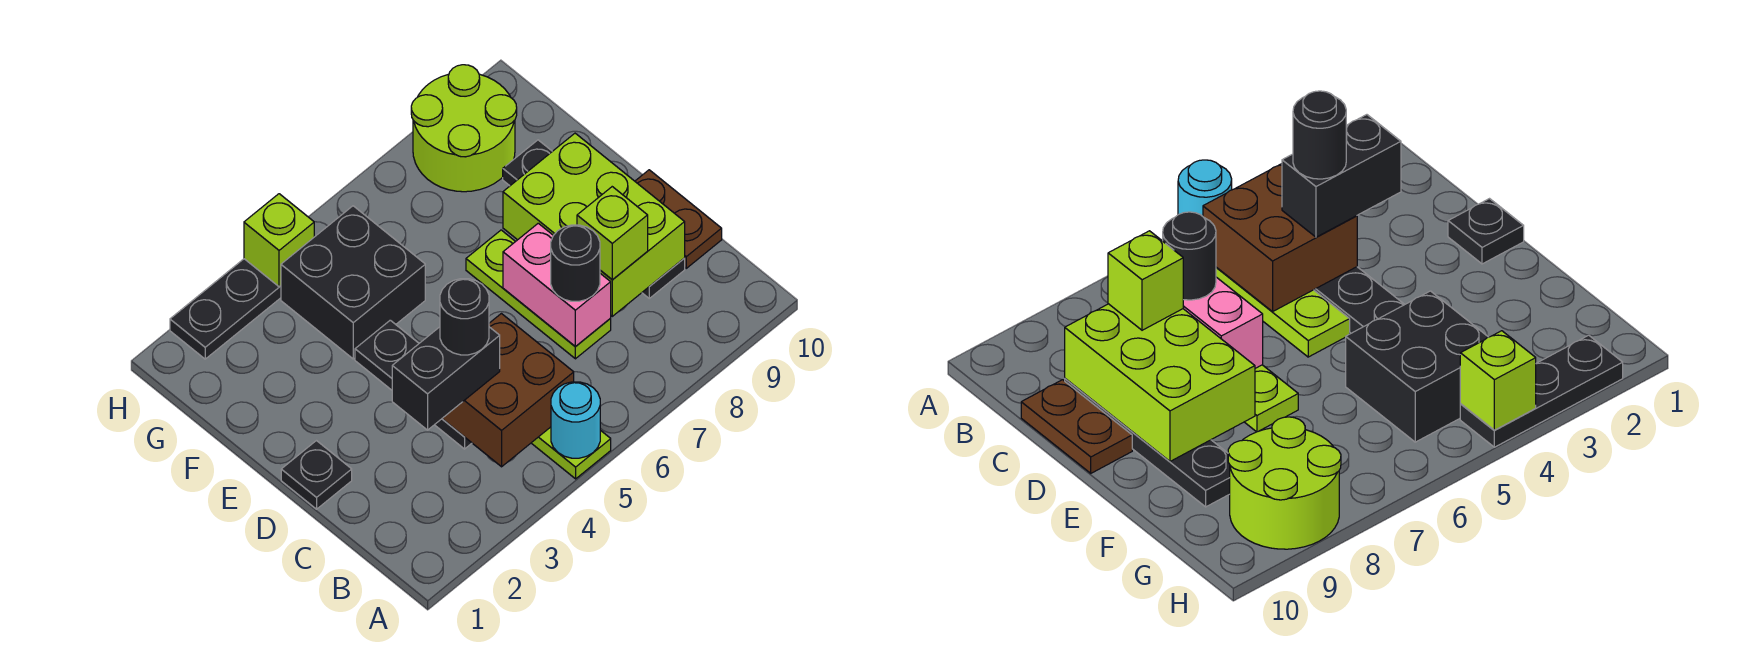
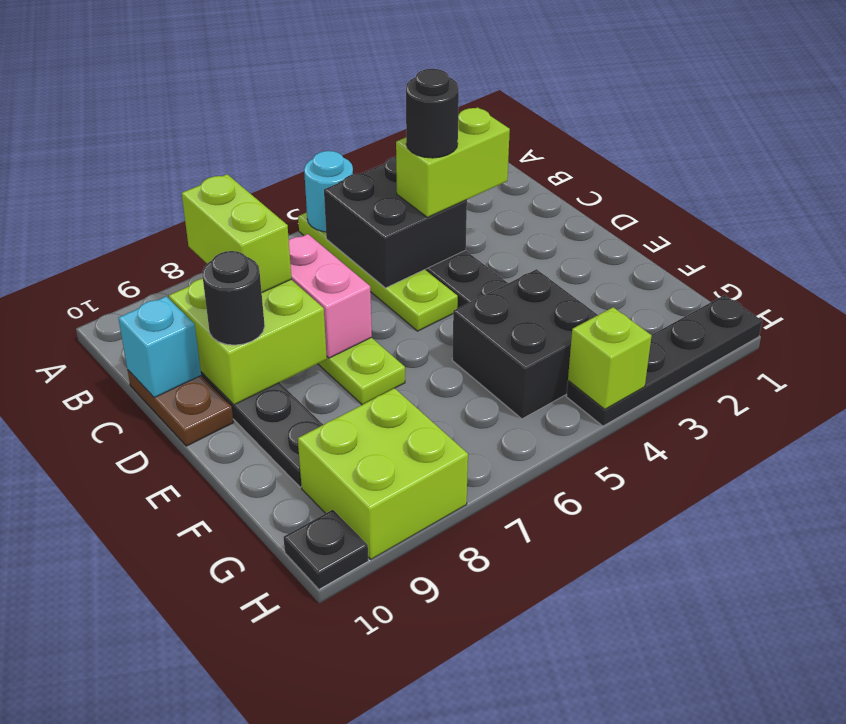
brown brick B4:C5 level 2 -> black brick B4:C5 level 2
black brick C3:C4 level 3 -> lime brick C3:C4 level 3
black round brick C7 level 3 -> black round brick D9 level 3
lime brick C8:E9 level 2 -> lime brick C8:D9 level 2
lime brick C8 level 3 -> lime brick B8:C8 level 3
none -> cyan brick C10 level 2
black plate D1 level 1 -> black plate H10 level 1
lime round brick G8:H9 level 1 -> lime brick G8:H9 level 1
black plate H2:H4 level 1 -> black plate H1:H4 level 1

